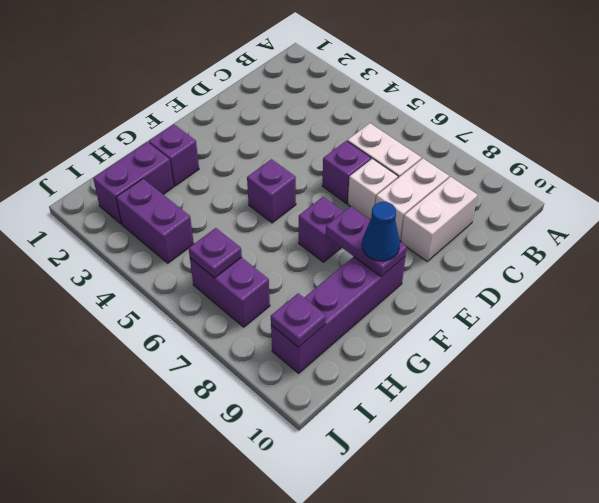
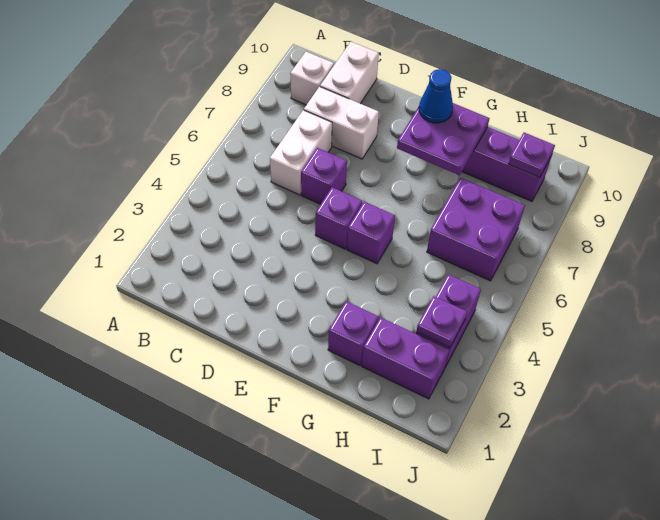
white brick C9:D9 level 1 -> white brick C9:C10 level 1
white brick D7 level 1 -> white brick B9 level 1
purple brick F7 level 1 -> purple brick E5 level 1
purple plate F8:F9 level 2 -> purple plate F8:G9 level 2
purple brick I6:I7 level 1 -> purple brick H6:I7 level 1
purple plate I6 level 2 -> purple plate I3 level 2

